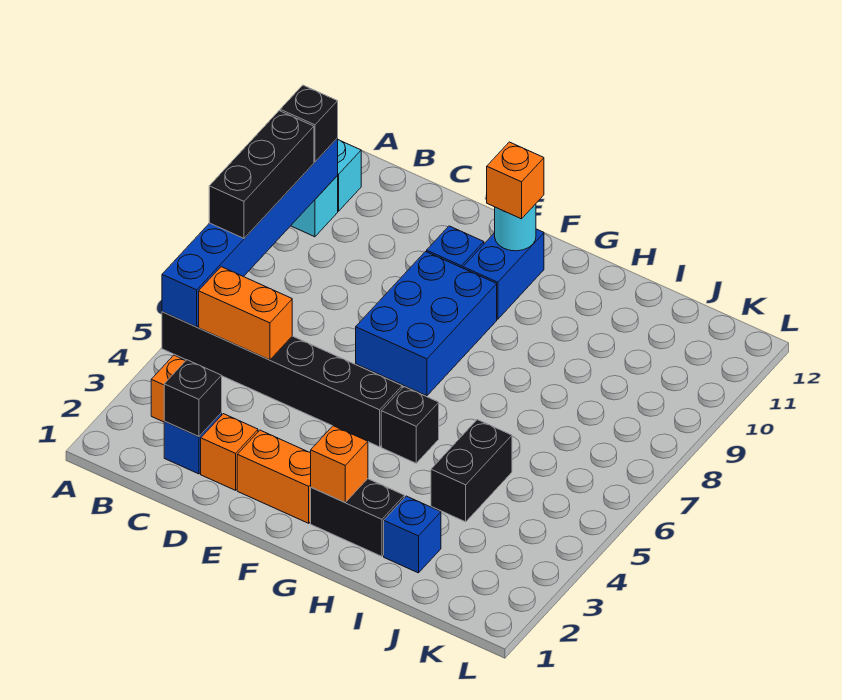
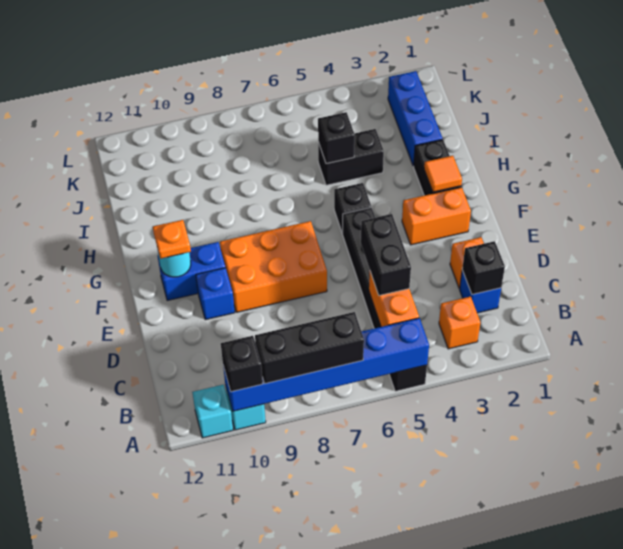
none -> black brick C5:D5 level 3
orange brick E2:F2 level 1 -> orange brick F2:F3 level 1
blue brick E7:F9 level 1 -> orange brick E7:F9 level 1
orange brick F11 level 3 -> orange plate F11 level 3
orange brick G2 level 2 -> orange tile G2 level 2
blue brick I2 level 1 -> blue brick I2:K2 level 1
none -> black brick I5 level 2

